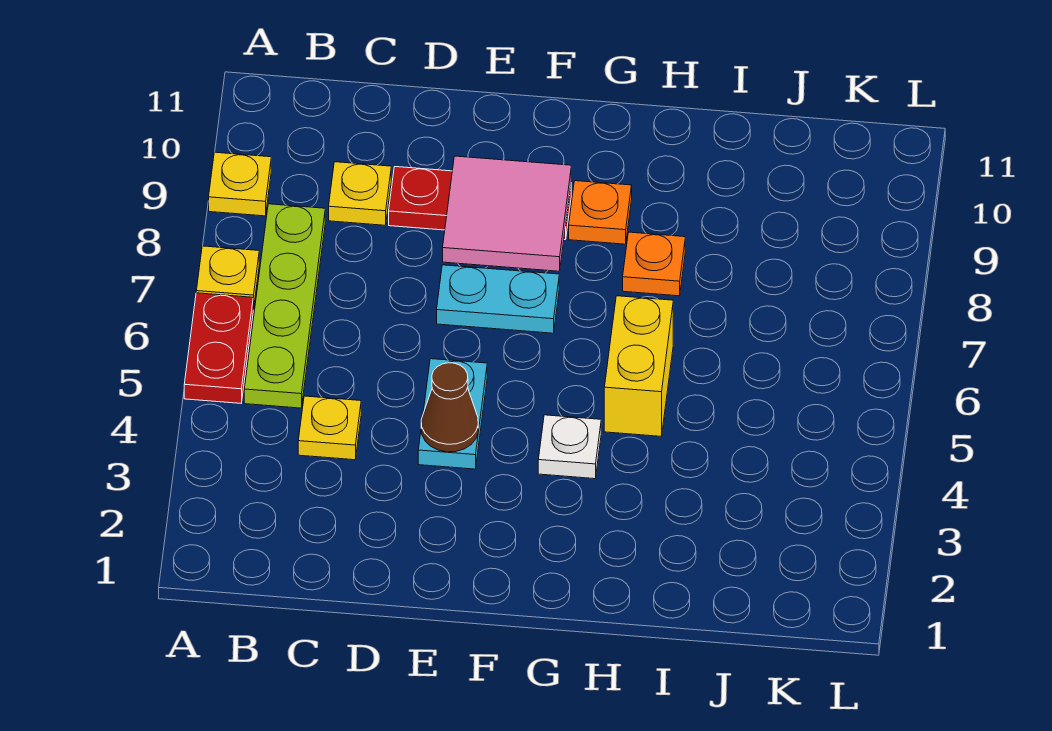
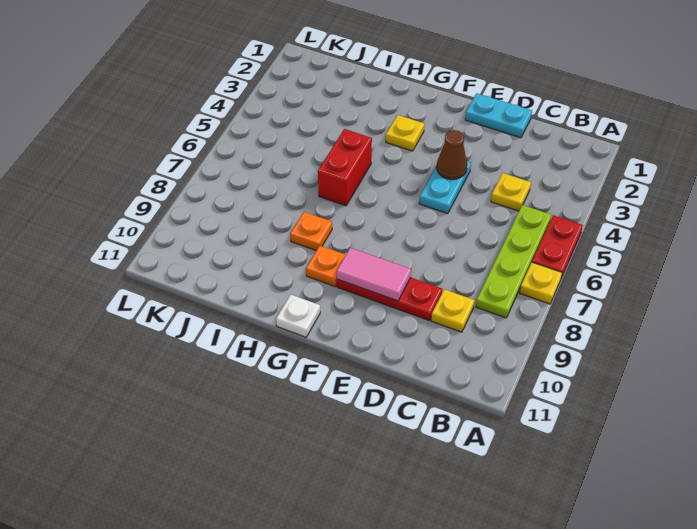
yellow plate A9 level 1 -> yellow plate G3 level 1
cyan plate E7:F7 level 1 -> cyan plate D1:E1 level 1
pink tile E8:F9 level 2 -> pink tile E9:F9 level 2
white plate G4 level 1 -> white plate G11 level 1
yellow brick H5:H6 level 1 -> red brick H5:H6 level 1

